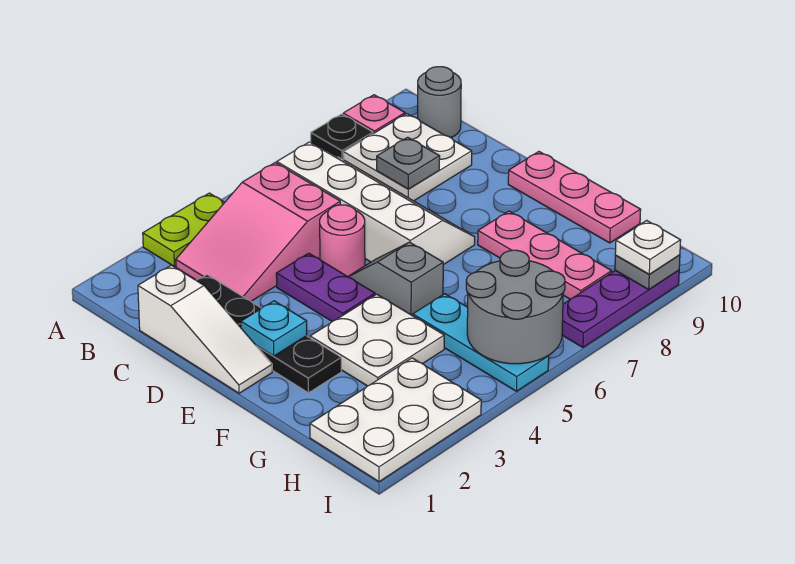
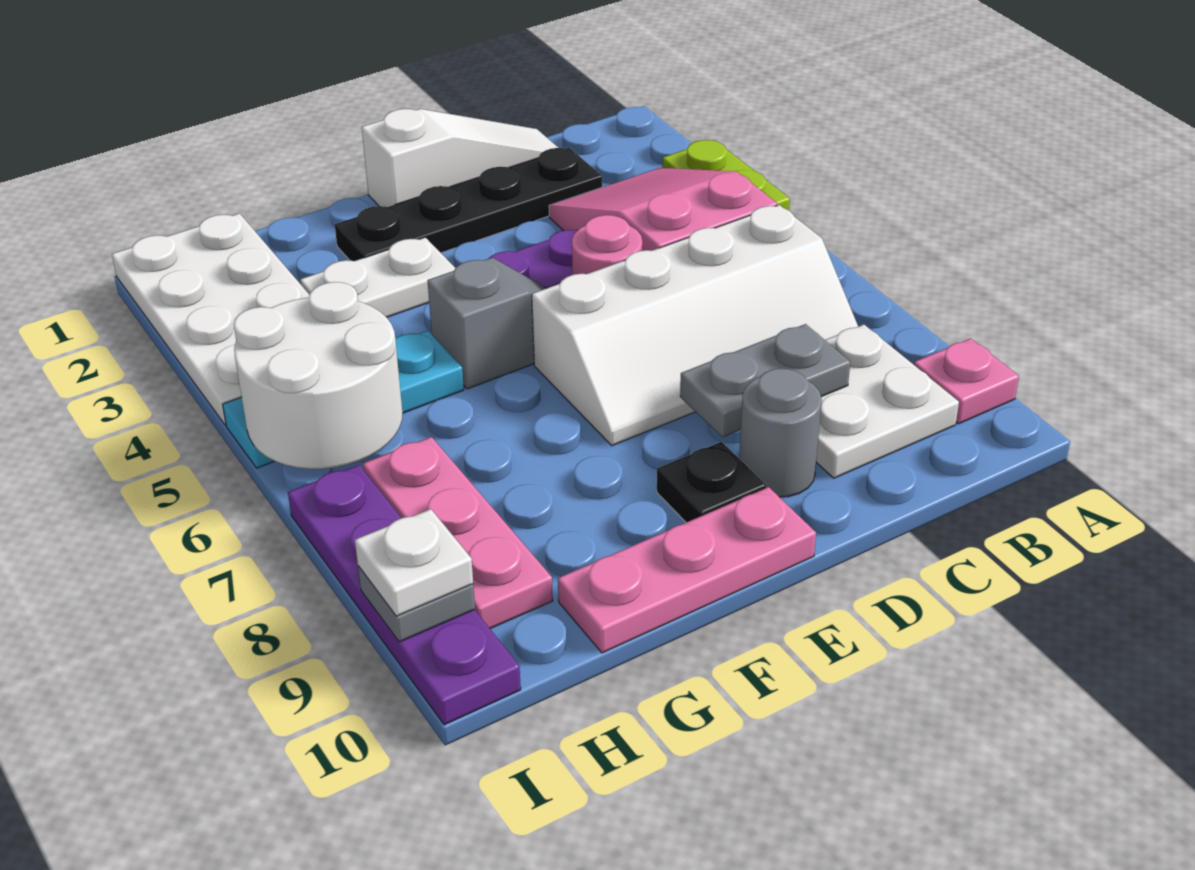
black plate A8 level 1 -> black plate E9 level 1
grey round brick B10 level 1 -> grey round brick D9 level 1
white slope C1:E1 level 1 top C -> white slope C1:E1 level 1 top E
grey plate C8 level 2 -> grey plate C8:D8 level 2
cyan plate E2 level 2 -> none
white plate F3:G4 level 1 -> white plate F3:G3 level 1
pink plate F8:H8 level 1 -> pink plate H7:H9 level 1
white plate H1:I3 level 1 -> white plate H1:I4 level 1
grey round brick H5:I6 level 2 -> white round brick H5:I6 level 2
purple plate I7:I9 level 1 -> purple plate I7:I10 level 1

